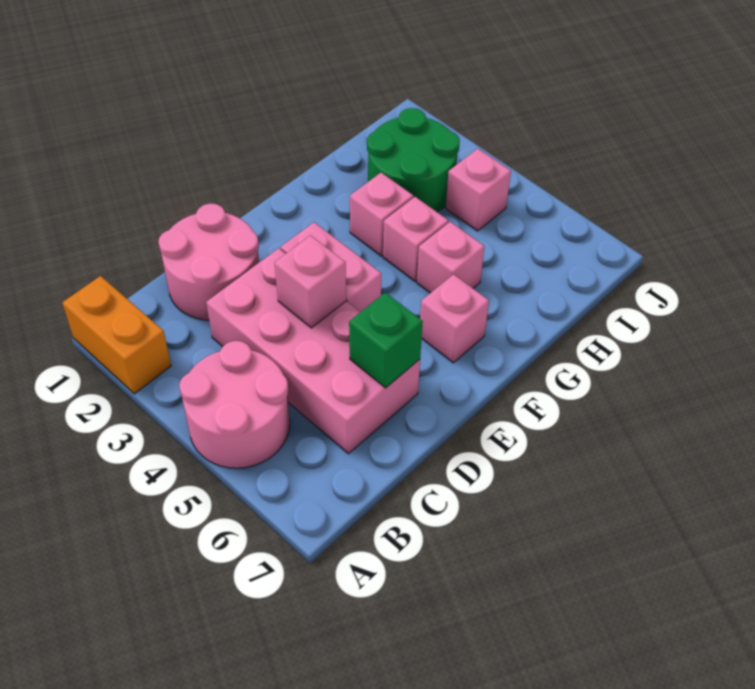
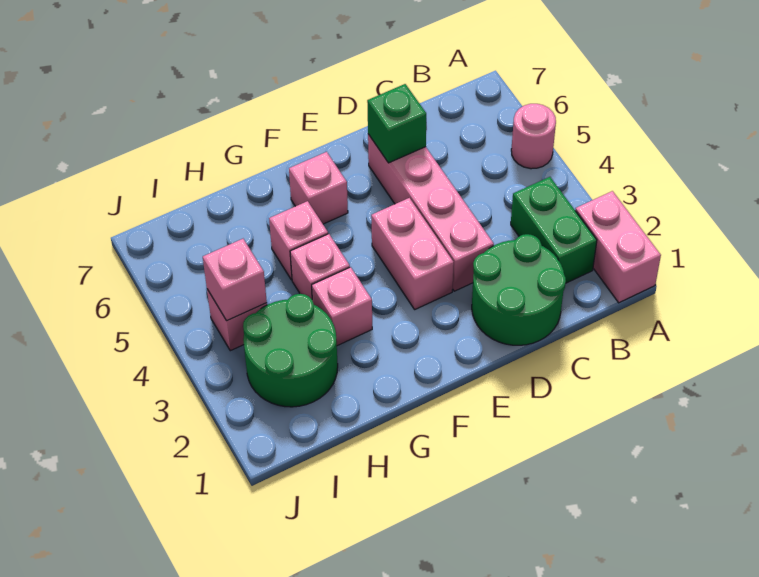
orange brick A1:A2 level 1 -> pink brick A1:A2 level 1
pink round brick A4:B5 level 1 -> pink round brick A5 level 1
none -> green brick B2:B3 level 1
pink round brick C1:D2 level 1 -> green round brick C1:D2 level 1
pink brick C3:D6 level 1 -> pink brick D3:D6 level 1
pink brick D4 level 2 -> pink brick I4 level 2

